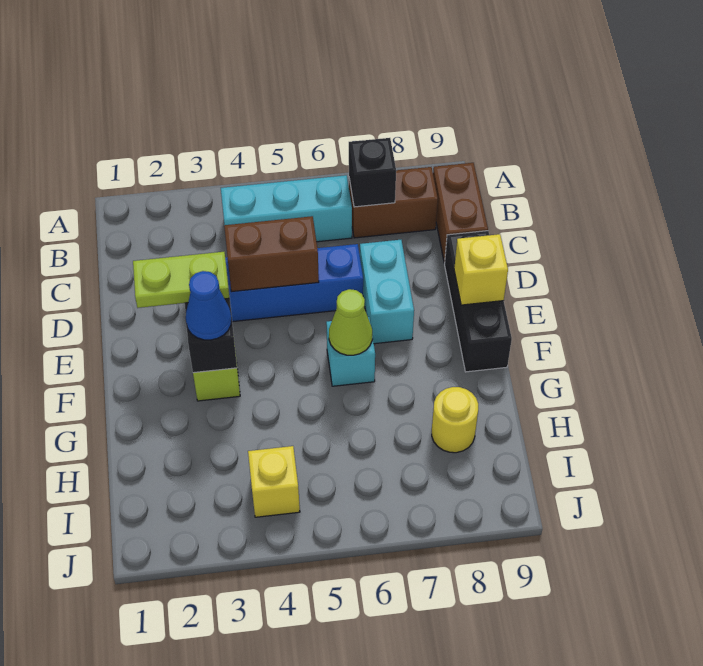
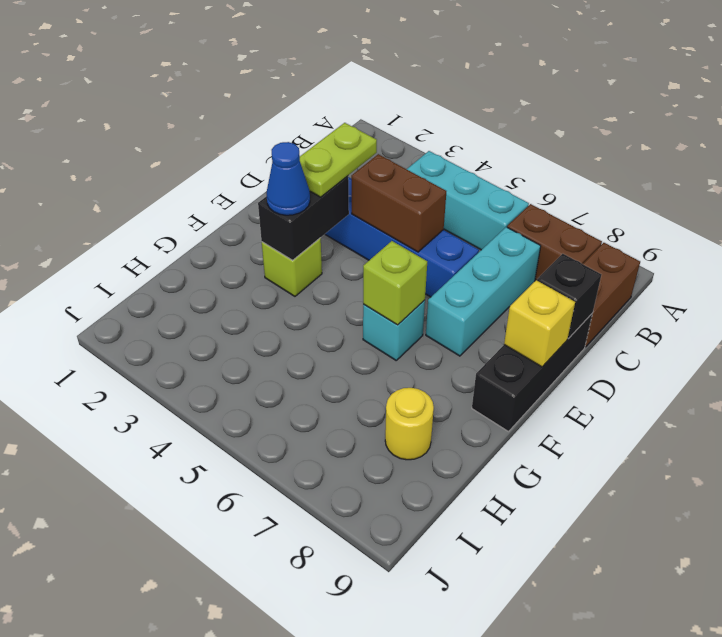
black brick B7 level 2 -> black brick D9 level 2
cyan brick D7:E7 level 1 -> cyan brick C7:E7 level 1
lime plate E2:E3 level 3 -> lime plate D3:E3 level 3
lime cone F6 level 2 -> lime brick F6 level 2
yellow brick I4 level 1 -> none

